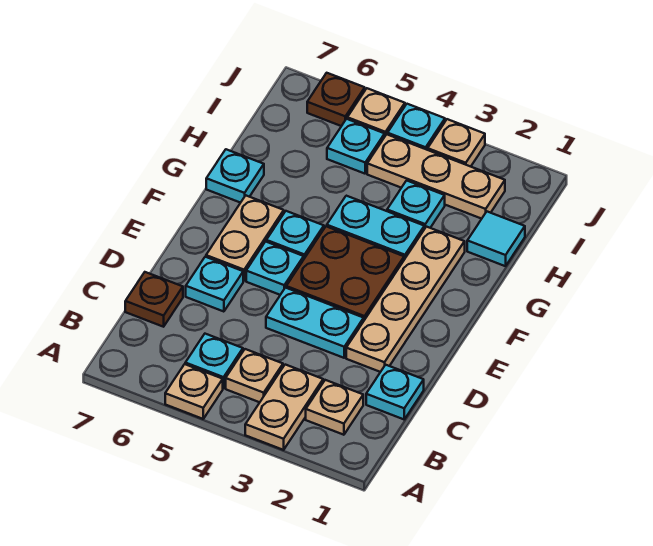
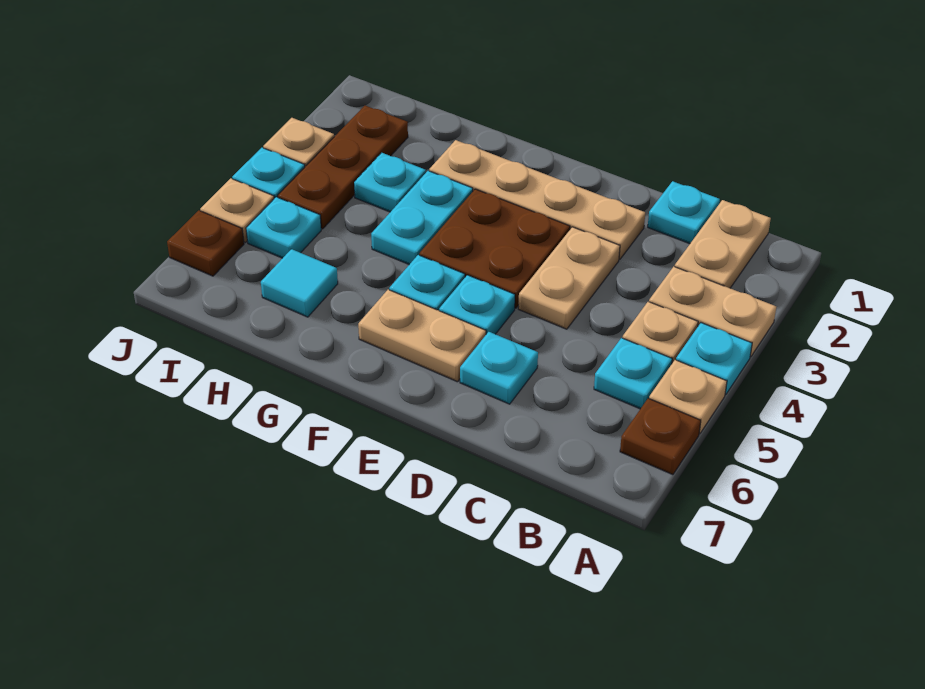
tan plate B2 level 1 -> tan plate B1:B2 level 1
brown plate C7 level 1 -> brown plate A6 level 1
cyan plate D3:D4 level 1 -> tan plate D3:D4 level 1
cyan plate G7 level 1 -> cyan plate A4 level 1
cyan tile H1 level 1 -> cyan tile H6 level 1
tan plate I2:I4 level 1 -> brown plate I2:I4 level 1

